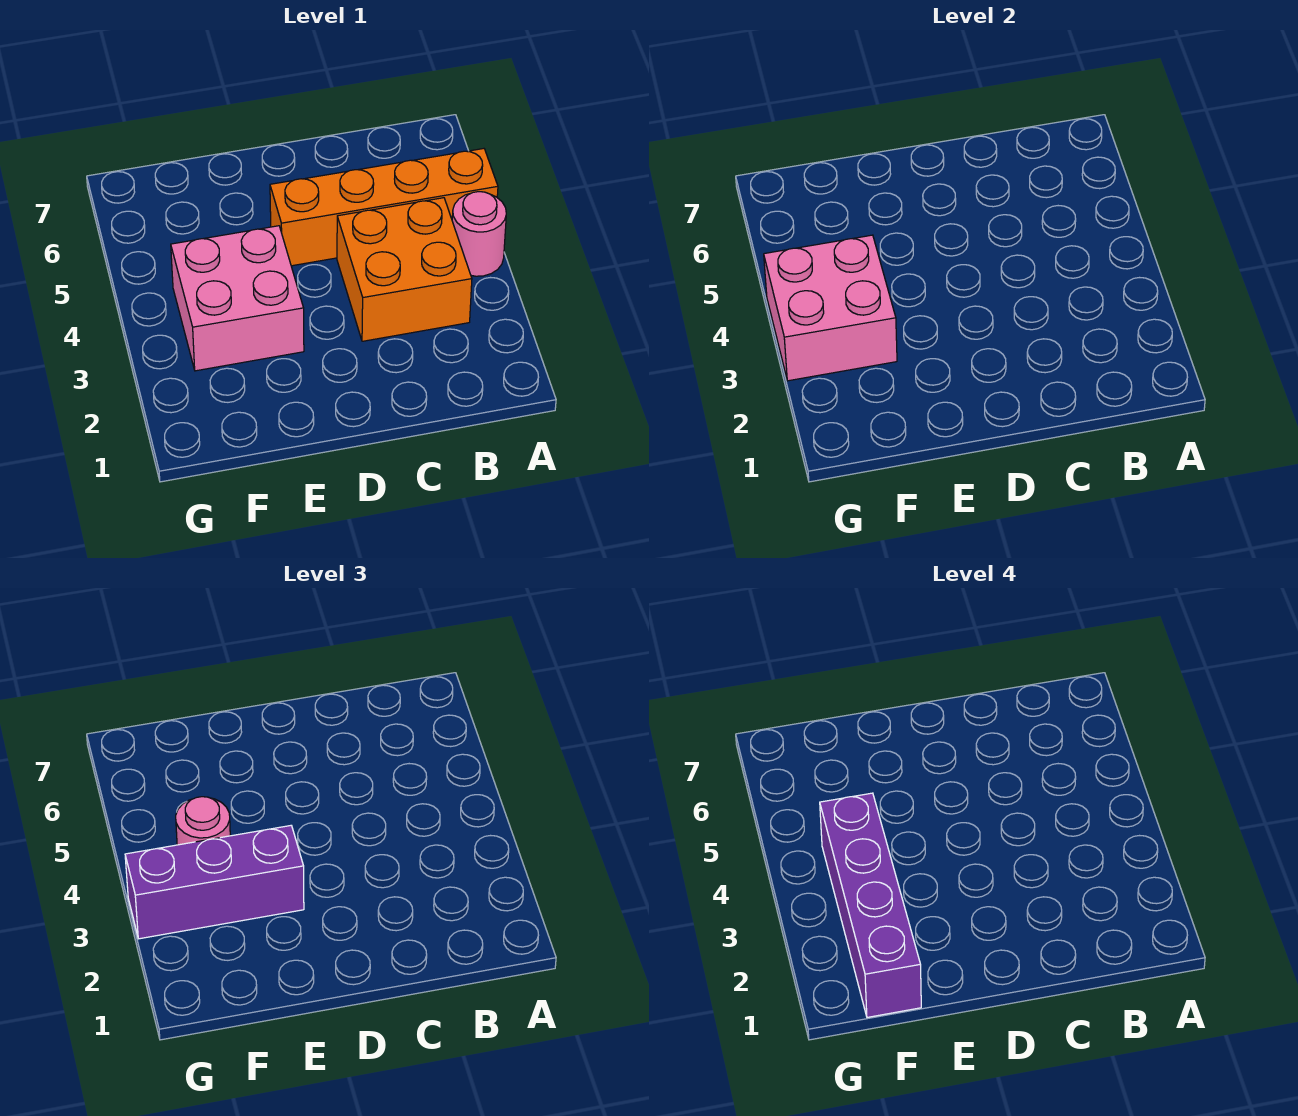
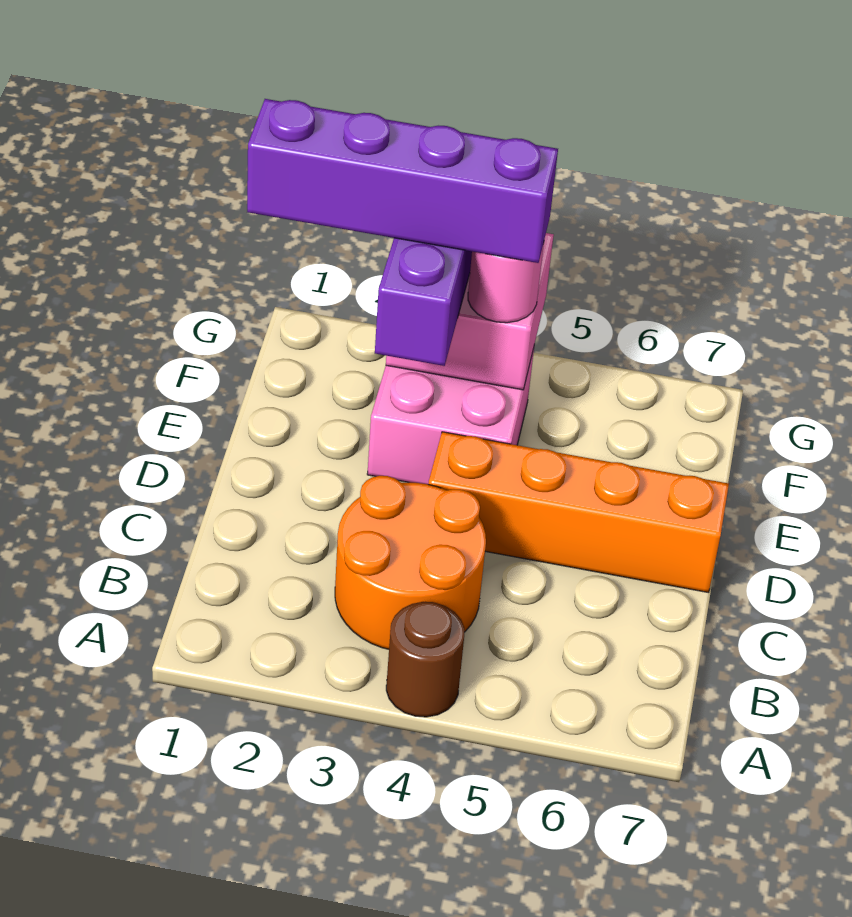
pink round brick A4 level 1 -> brown round brick A4 level 1
orange brick A5:D5 level 1 -> orange brick D4:D7 level 1
orange brick B3:C4 level 1 -> orange round brick B3:C4 level 1

